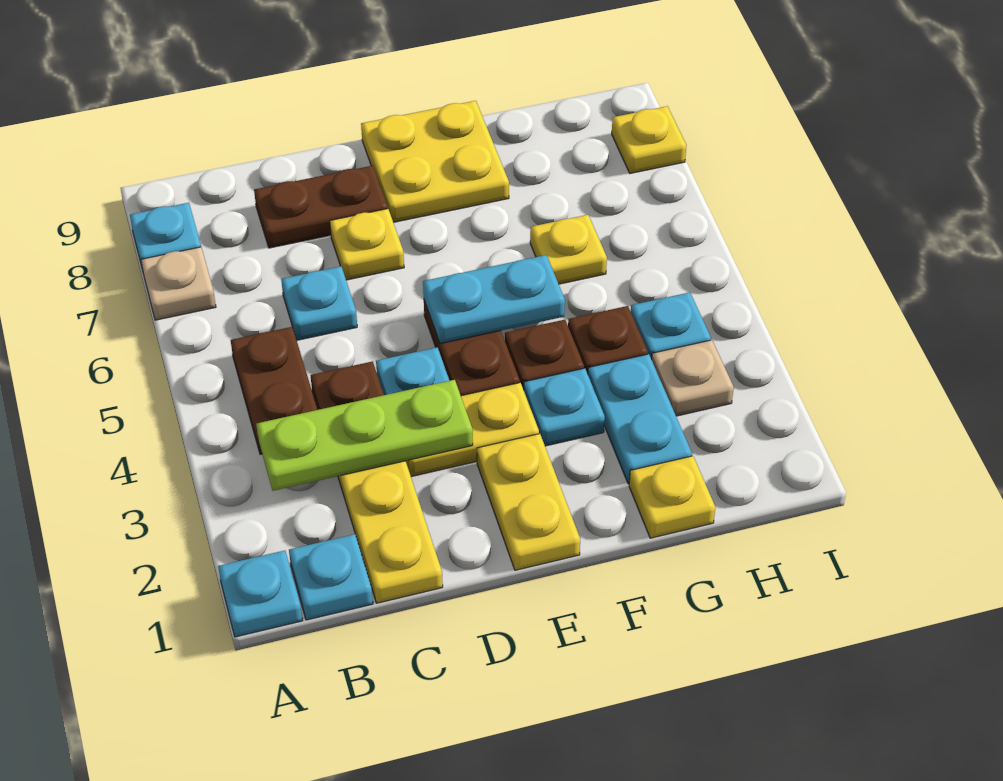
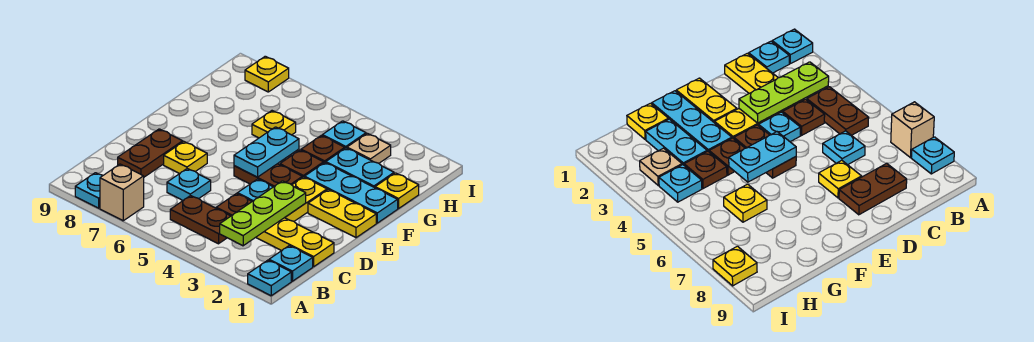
tan plate A7 level 1 -> tan brick A7 level 1
yellow plate E8:F9 level 1 -> none
cyan plate F3 level 1 -> cyan plate F1:F3 level 1

